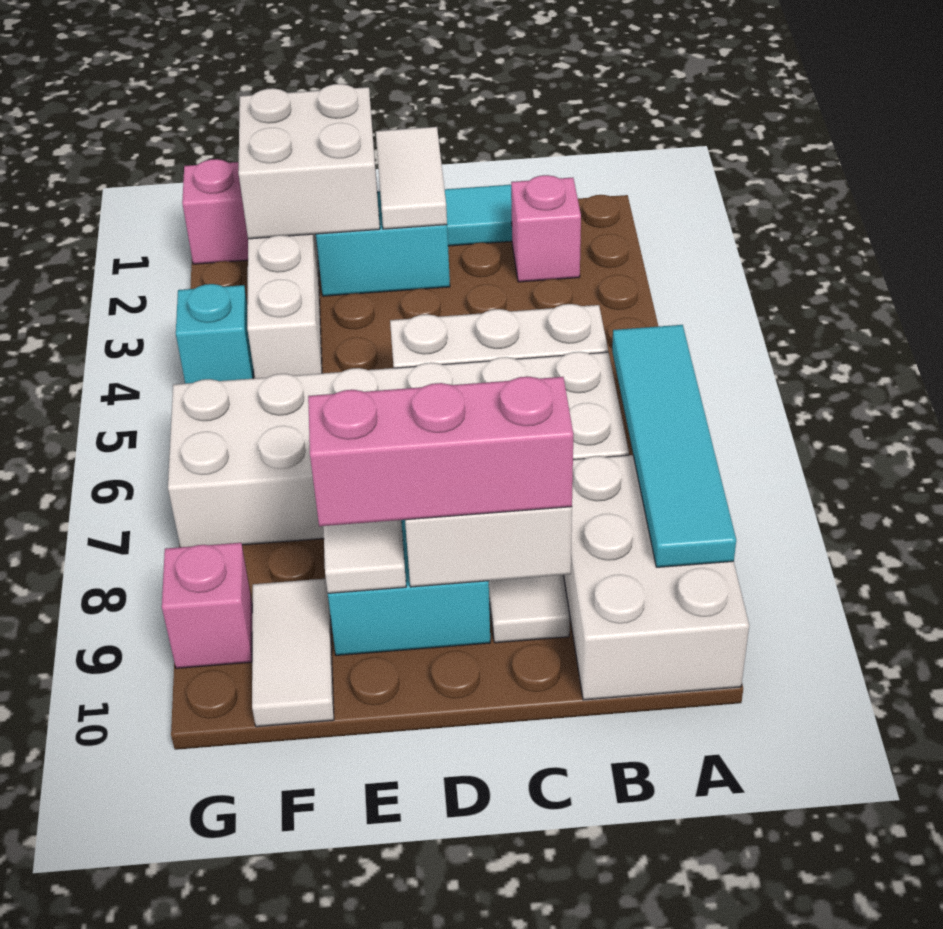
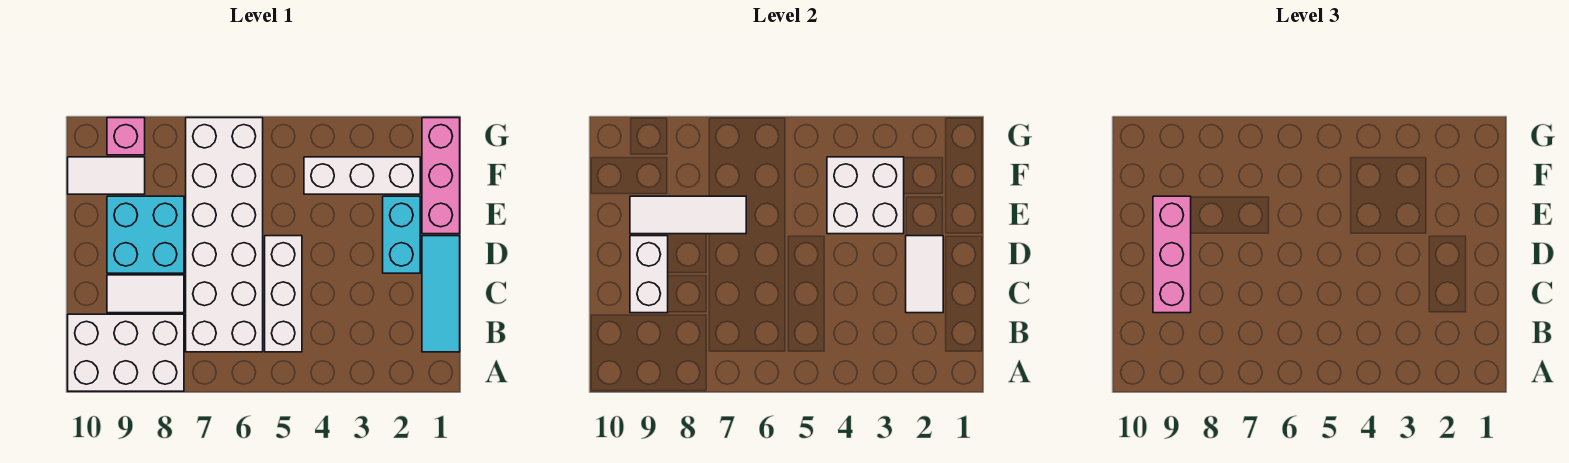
cyan tile A6:A9 level 2 -> none
pink brick B2 level 1 -> none
white tile D1:D2 level 2 -> white tile C2:D2 level 2
white brick E1:F2 level 2 -> white brick E3:F4 level 2
cyan brick G4 level 1 -> none

